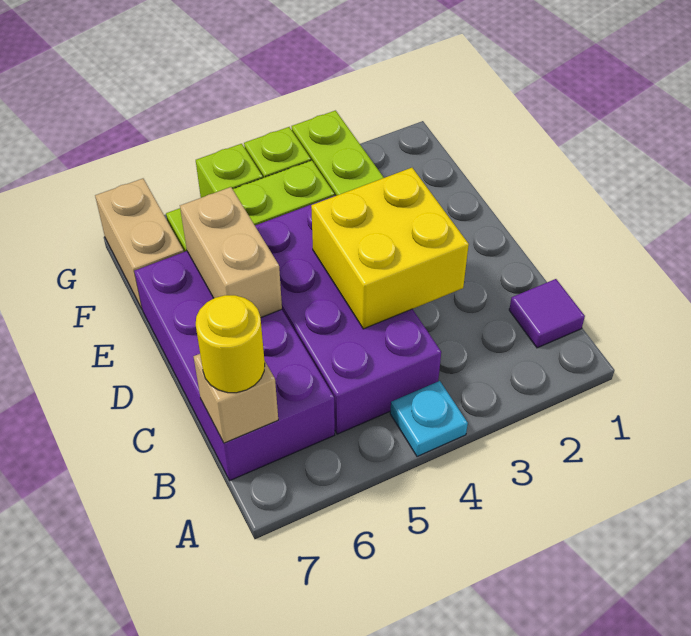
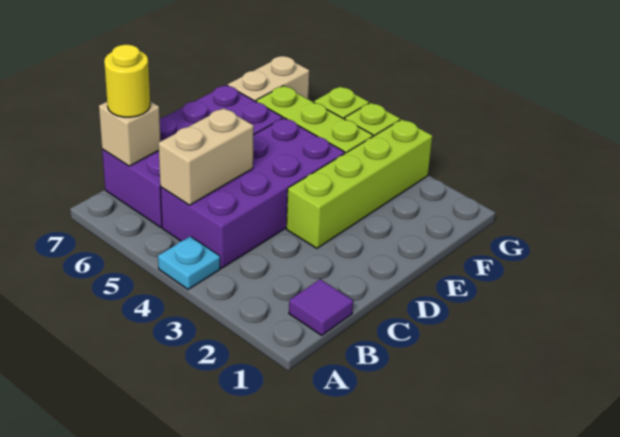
yellow brick C3:D4 level 2 -> none
tan brick D6:E6 level 2 -> tan brick B5:C5 level 2

